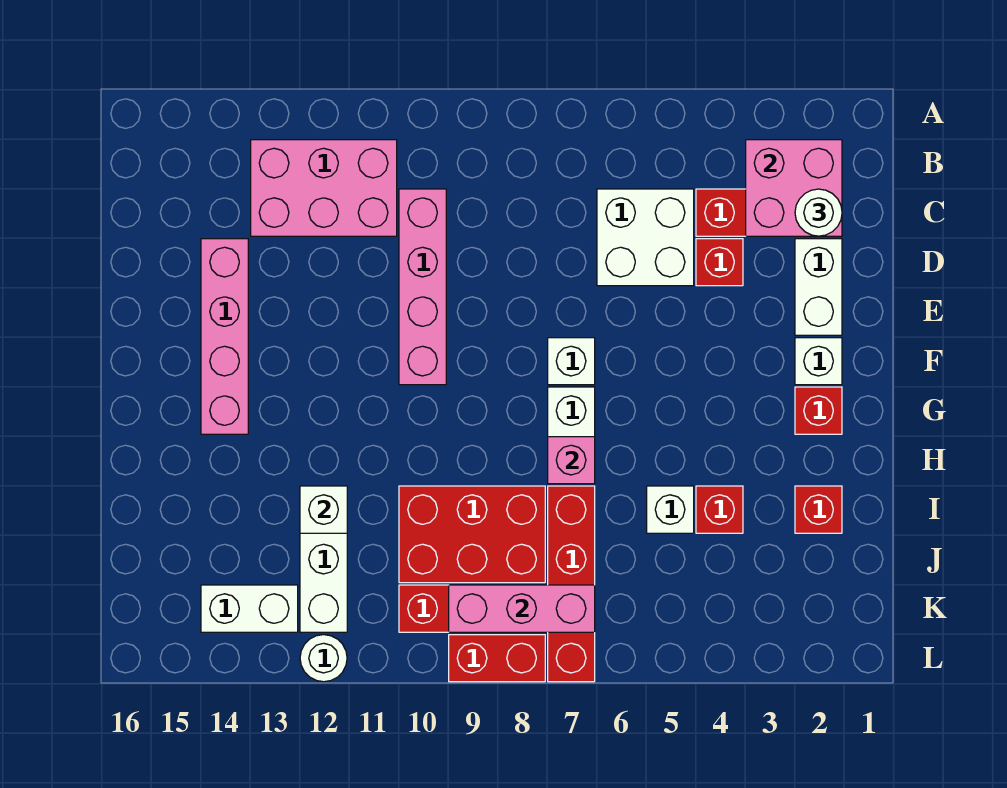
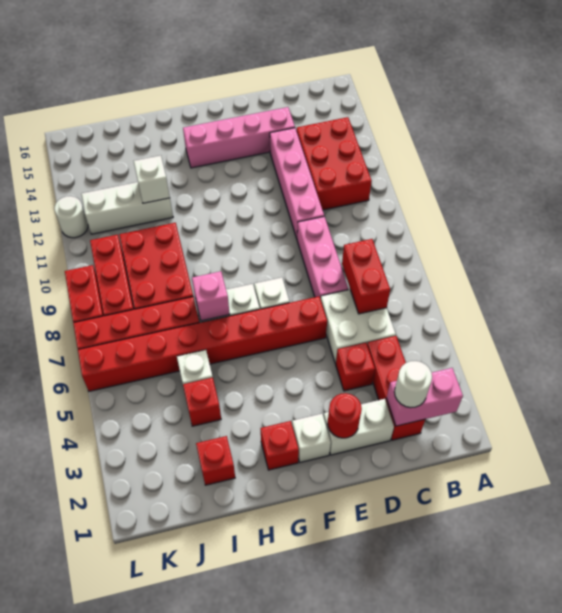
pink brick B2:C3 level 2 -> pink brick B2:C2 level 2
pink brick B11:C13 level 1 -> red brick B11:C13 level 1
none -> red brick C6:C7 level 2
pink brick C10:F10 level 1 -> pink brick D10:D13 level 1
none -> red round brick E2 level 2
none -> red brick E6:L6 level 1
pink brick K7:K9 level 2 -> pink brick D7:D9 level 1
white brick K13:K14 level 1 -> none

